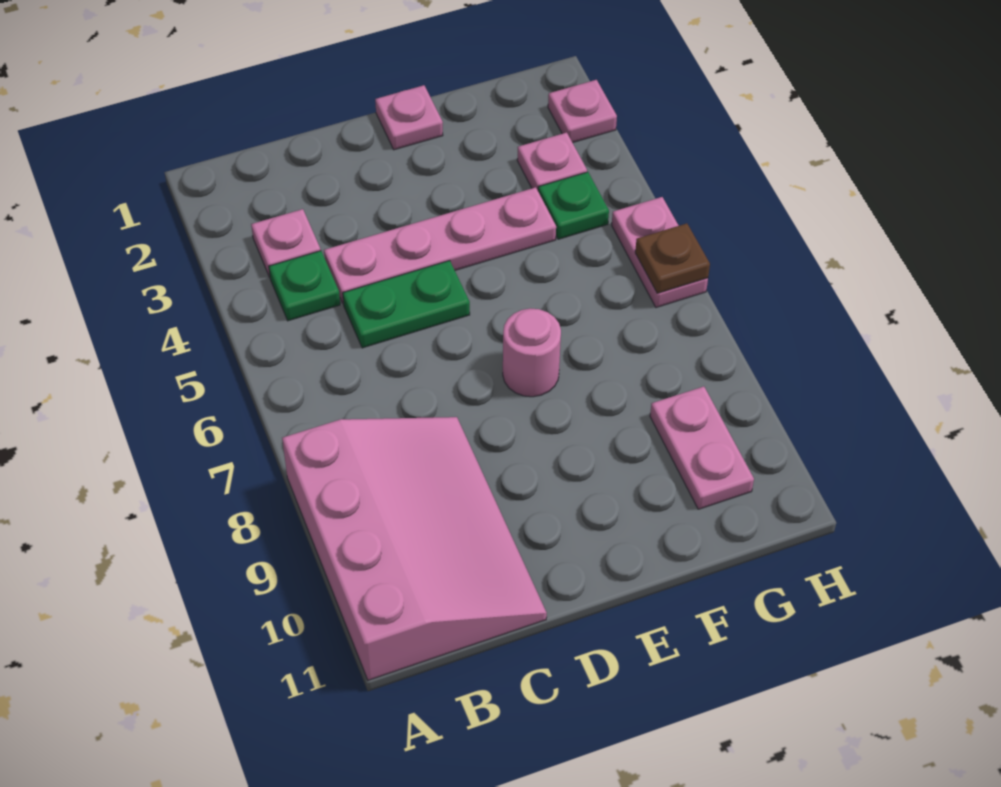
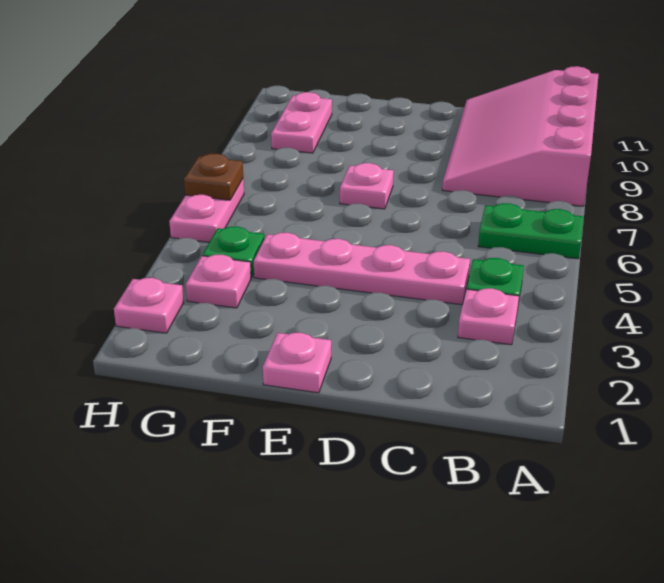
green plate C5:D5 level 1 -> green plate A6:B6 level 1
pink round brick E7 level 1 -> pink plate E7 level 1

